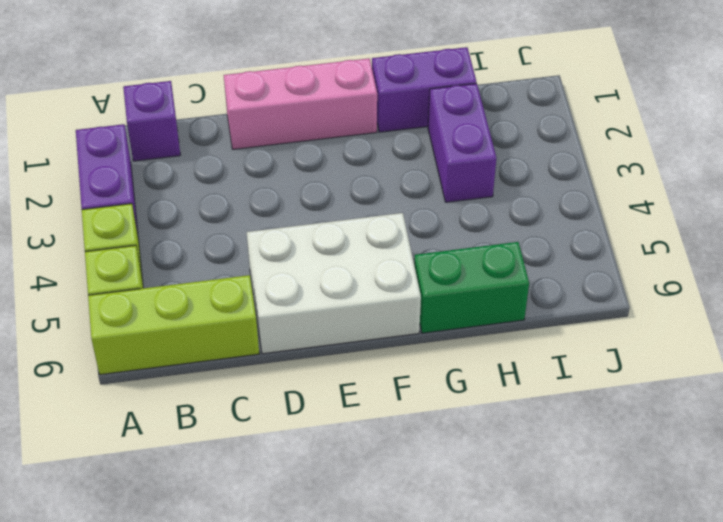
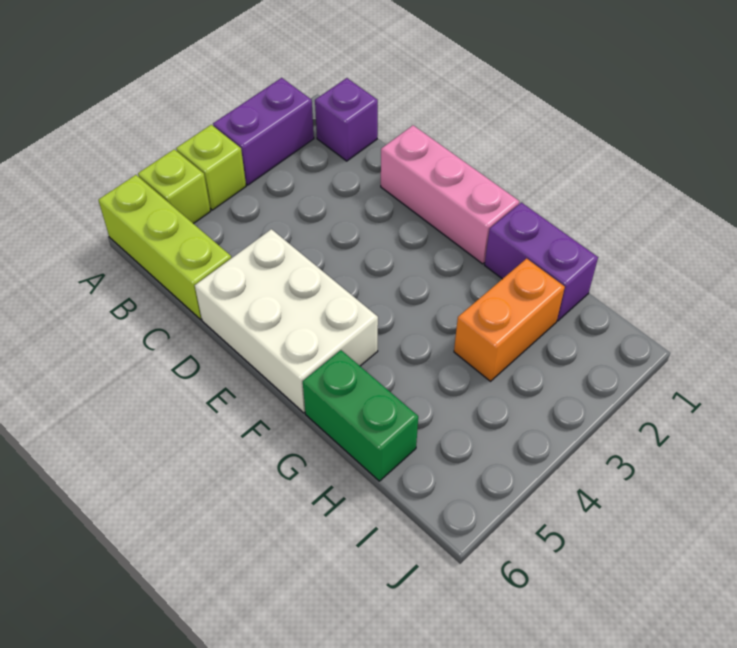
purple brick H2:H3 level 1 -> orange brick H2:H3 level 1

